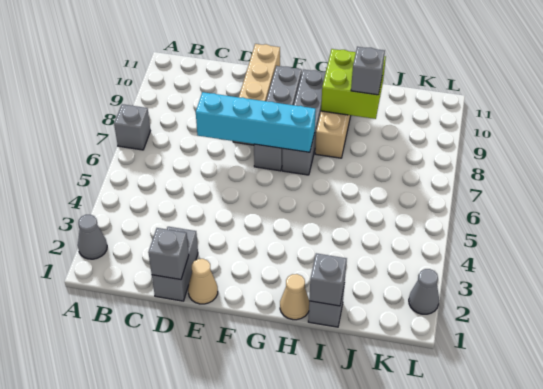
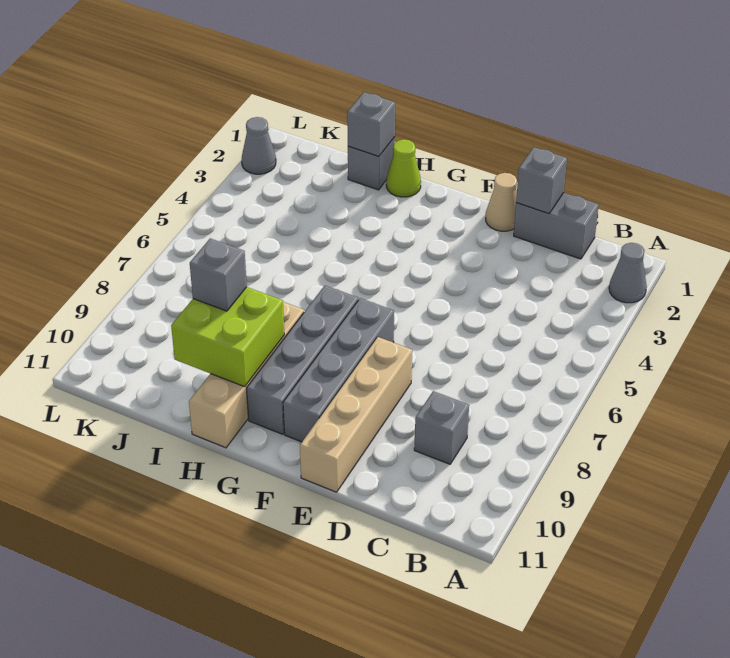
grey brick A7 level 1 -> grey brick C9 level 1
grey brick D1:D2 level 1 -> grey brick C1:D1 level 1
cyan brick D7:G7 level 2 -> none
tan cone H1 level 1 -> lime cone H1 level 1

